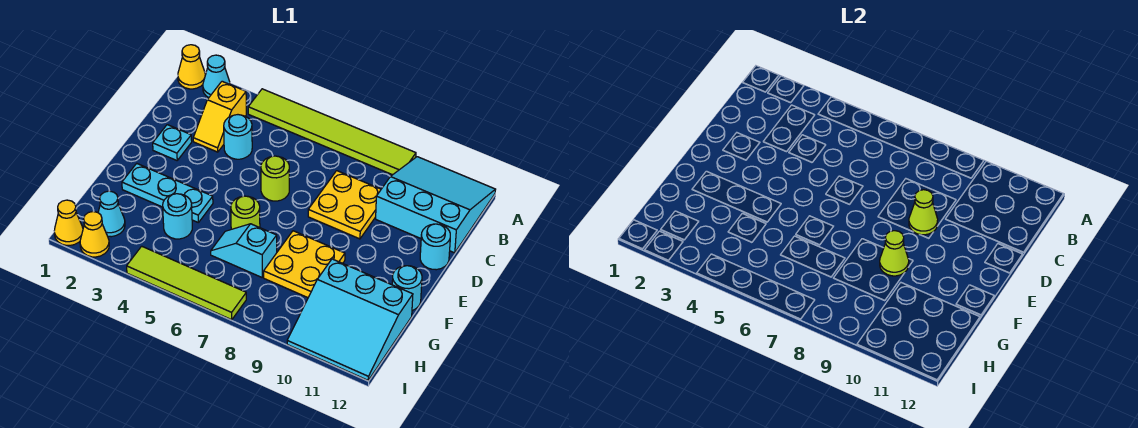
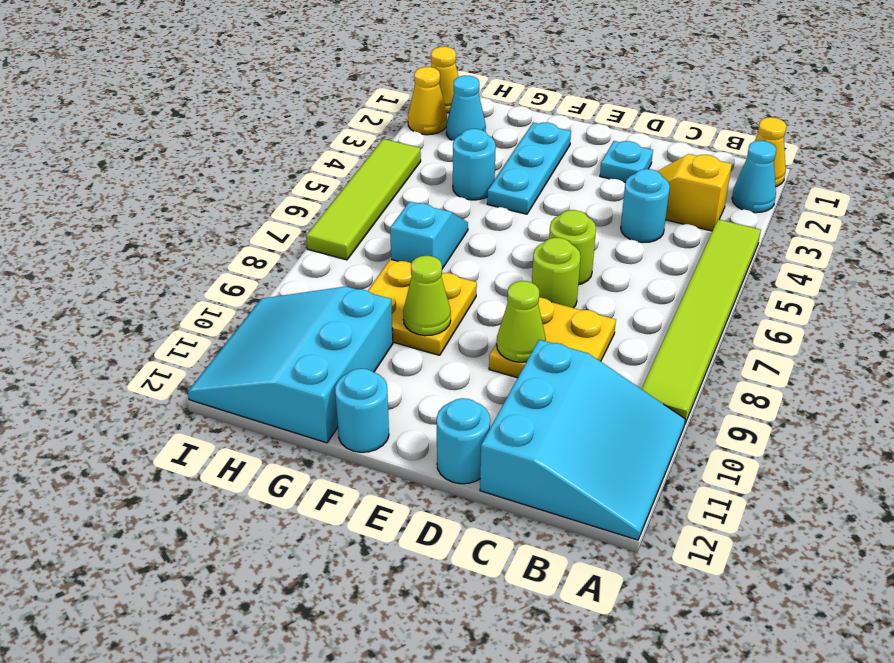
lime round brick F6 level 1 -> lime round brick D7 level 1

